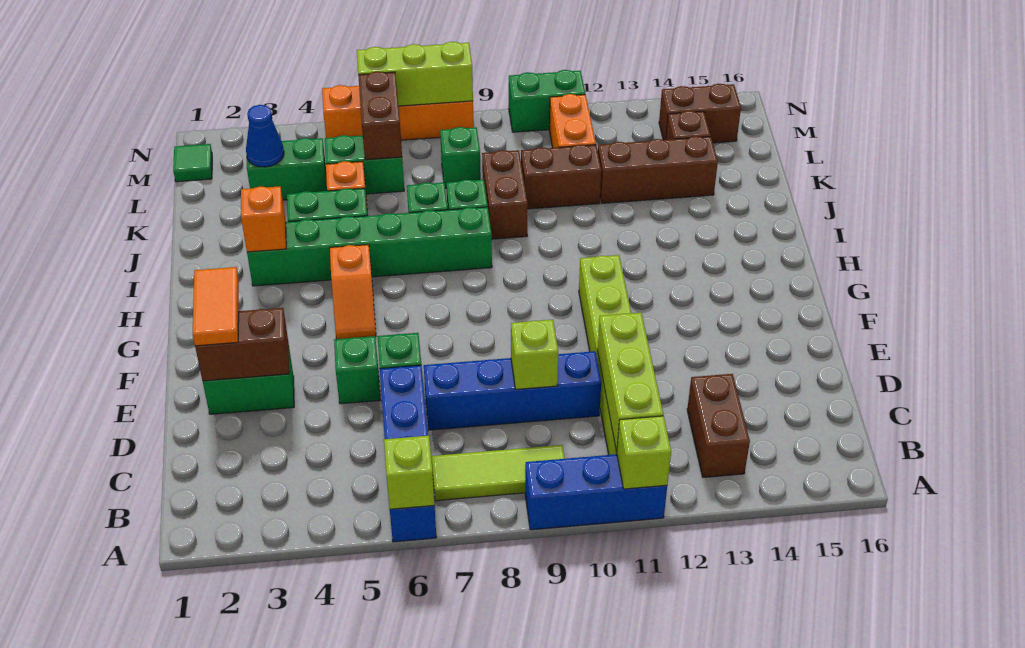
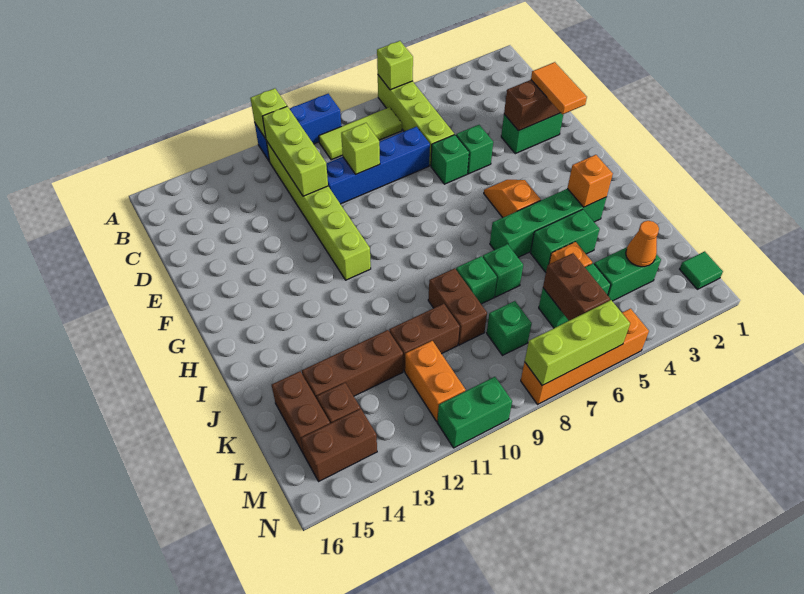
blue brick A6:D6 level 1 -> lime brick A6:D6 level 1
brown brick B13:C13 level 1 -> brown brick K15:L15 level 1
green brick I3:I8 level 1 -> green brick I3:I6 level 1
blue cone L3 level 2 -> orange cone L3 level 2

